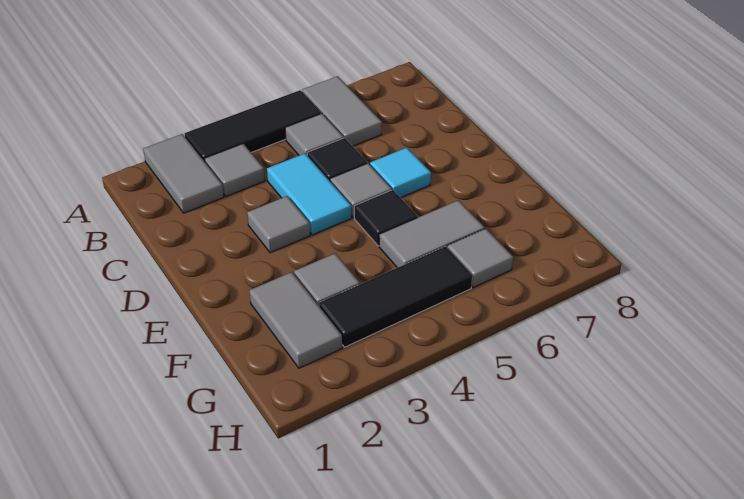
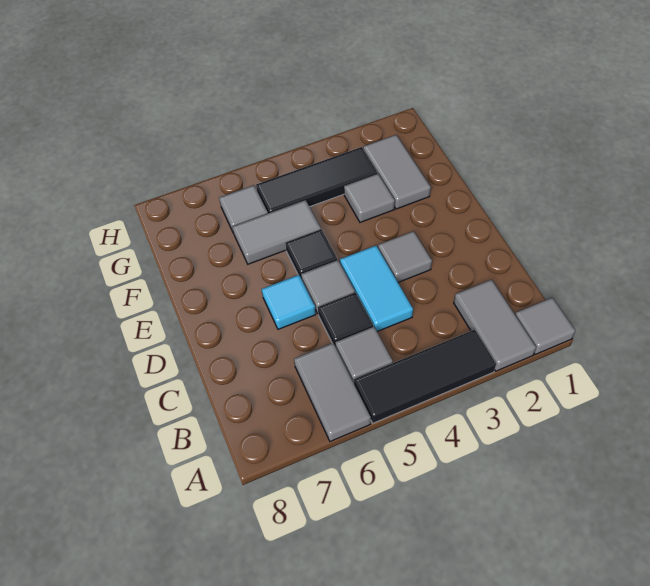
grey tile B3 level 1 -> grey tile A1 level 1

